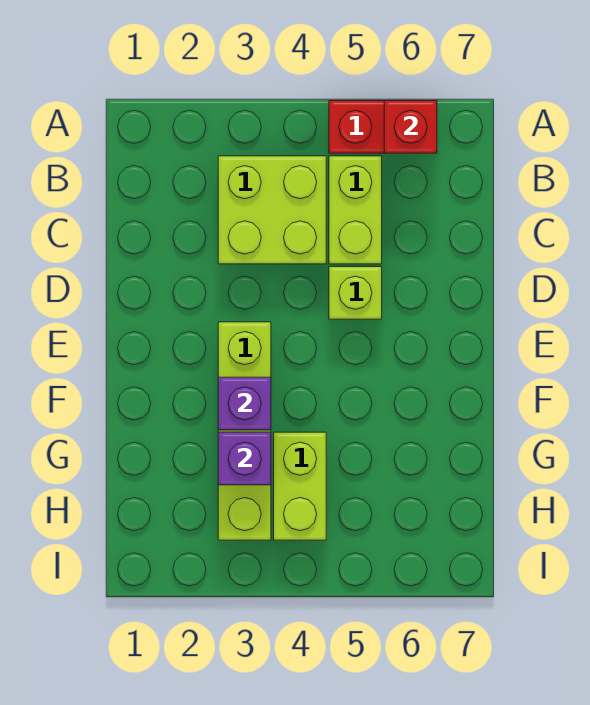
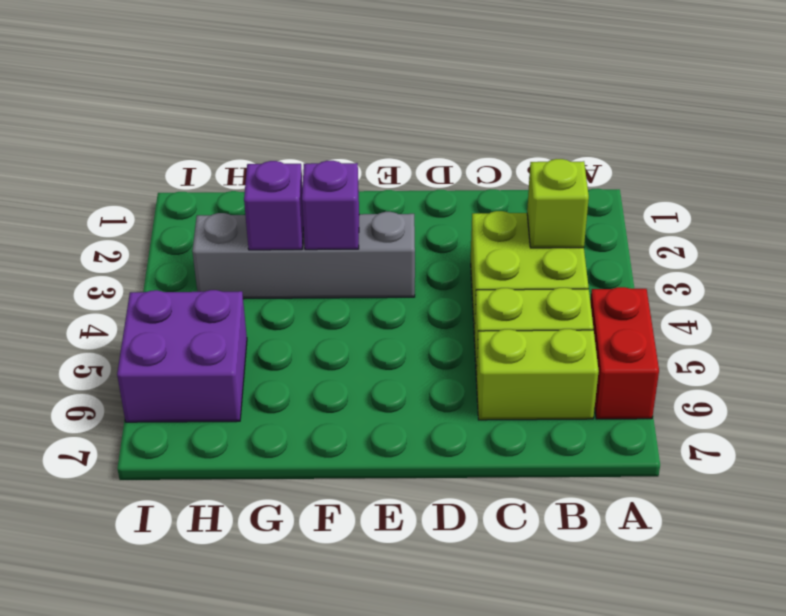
red brick A6 level 2 -> none
lime brick D5 level 1 -> lime brick B3 level 2
lime brick E3:H3 level 1 -> grey brick E3:H3 level 1
lime brick G4:H4 level 1 -> lime brick B6:C6 level 1
none -> purple brick H5:I6 level 1

